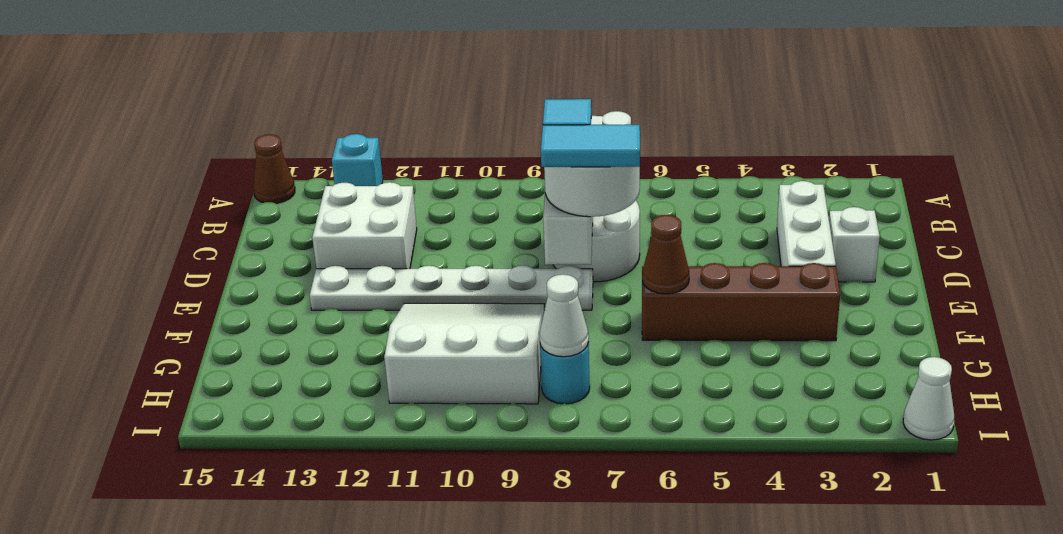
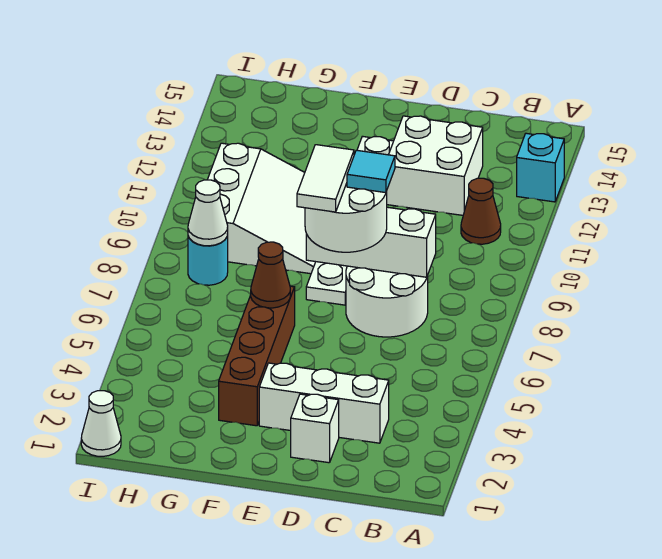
brown cone A15 level 1 -> brown cone B11 level 1
cyan tile E7:E8 level 4 -> white tile E7:E8 level 4

